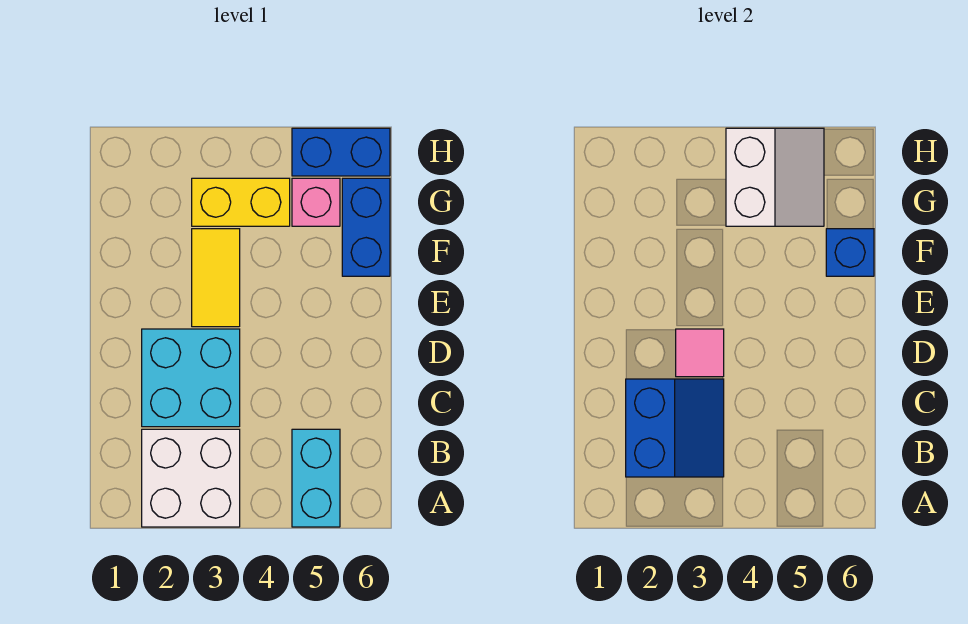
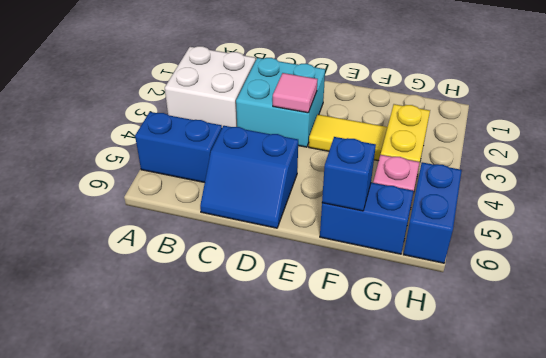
cyan brick A5:B5 level 1 -> blue brick A5:B5 level 1
blue slope B2:C3 level 2 top 2 -> blue slope C5:D6 level 1 top 5
white slope G4:H5 level 2 top 4 -> none

